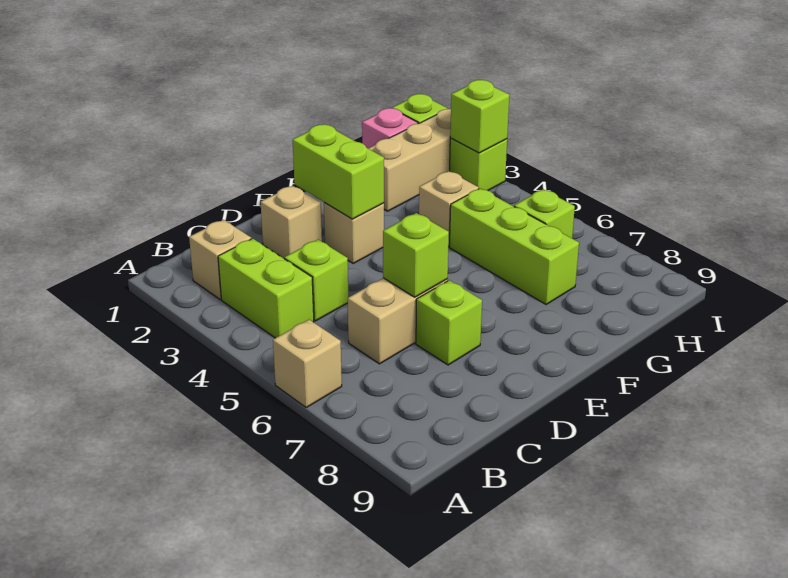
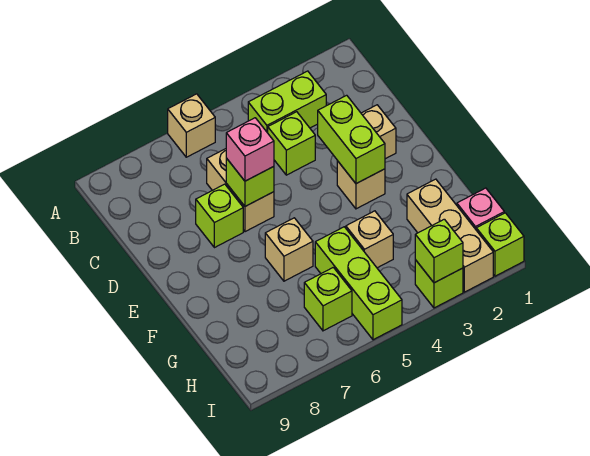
tan brick B2 level 1 -> tan brick F6 level 1
none -> pink brick D6 level 3
lime brick E2:E3 level 2 -> lime brick D3:E3 level 2
lime brick G5:G7 level 1 -> lime brick G5:I5 level 1

